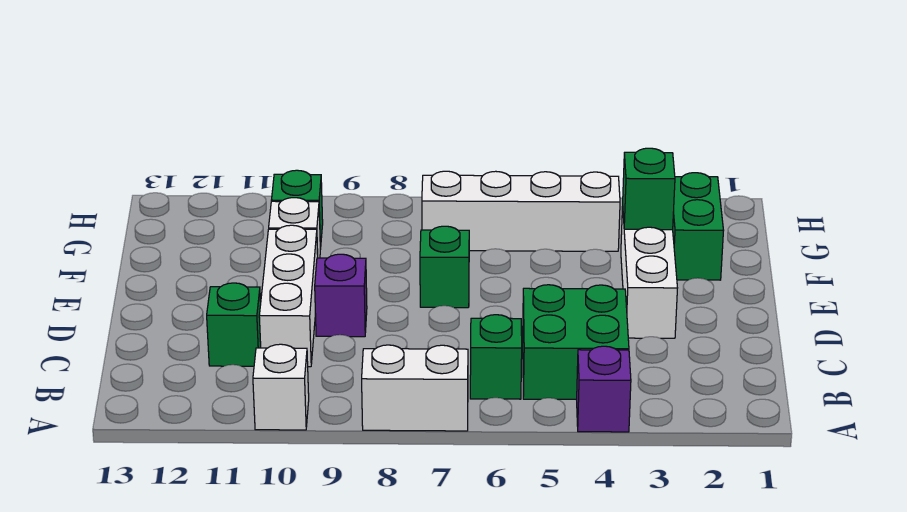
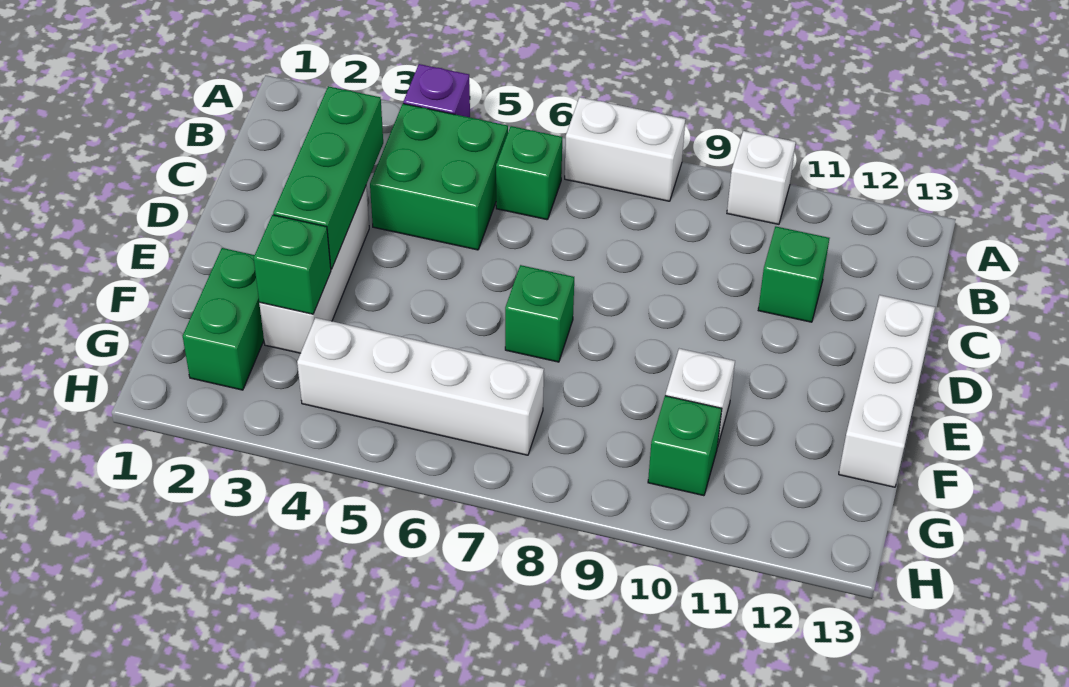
none -> green brick C3:E3 level 2
white brick C10:E10 level 1 -> white brick D13:F13 level 1
purple brick D9 level 1 -> none

